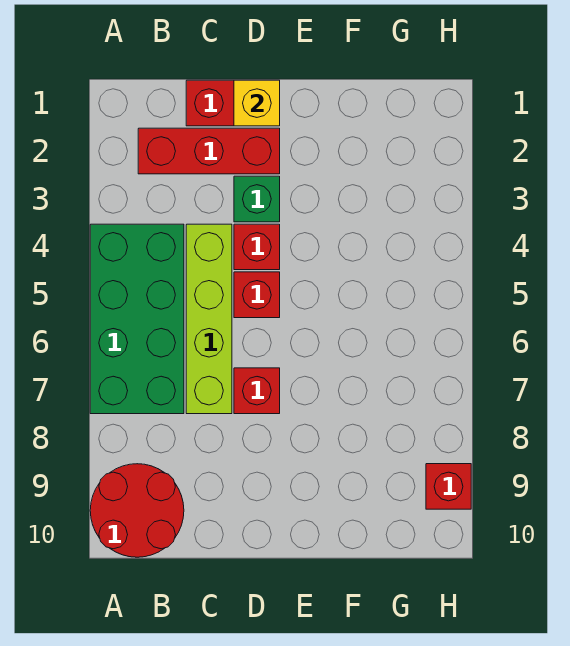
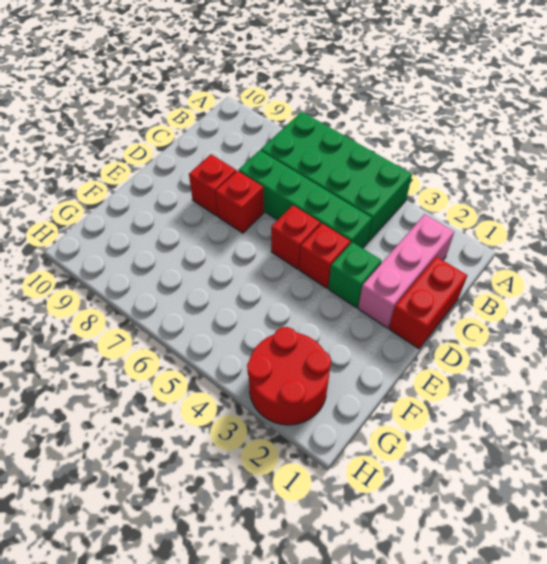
red round brick A9:B10 level 1 -> red round brick G2:H3 level 1
red brick B2:D2 level 1 -> pink brick B2:D2 level 1
lime brick C4:C7 level 1 -> green brick C4:C7 level 1
yellow brick D1 level 2 -> none
red brick H9 level 1 -> red brick D8 level 1

